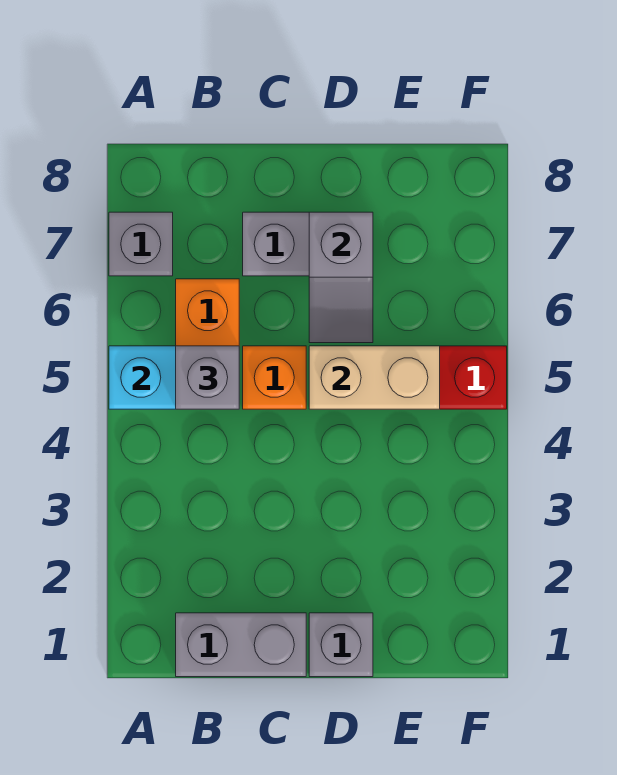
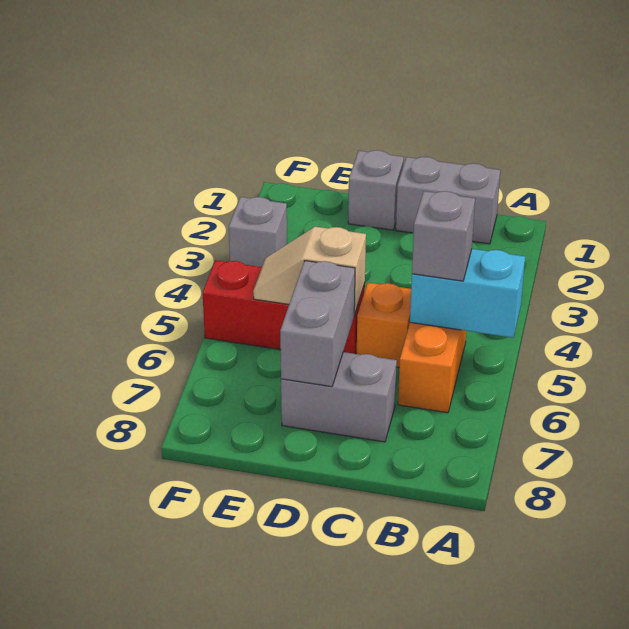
grey brick A7 level 1 -> grey brick F3 level 1
tan brick D5:E5 level 2 -> tan slope D5:E5 level 2 top D
grey slope D6:D7 level 2 top 7 -> grey brick D6:D7 level 2

